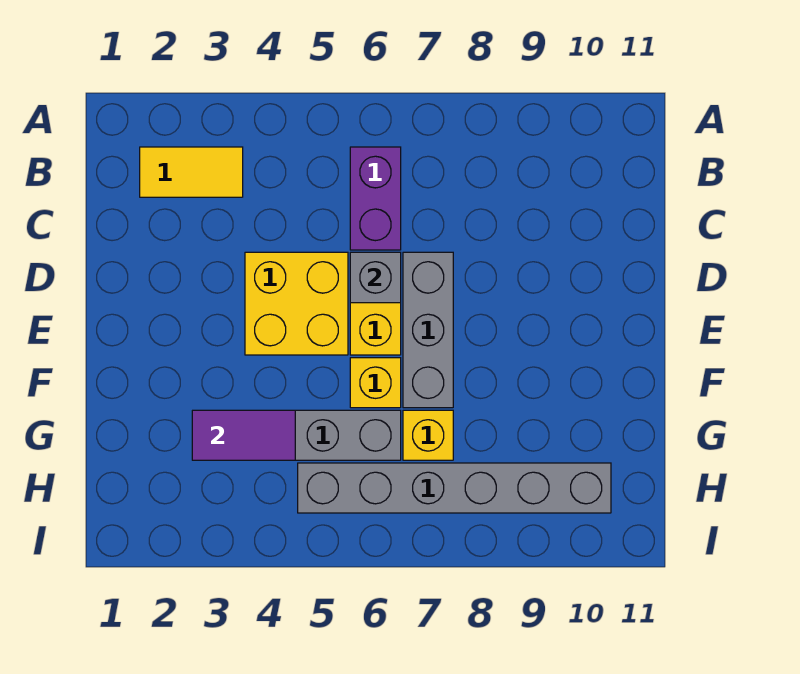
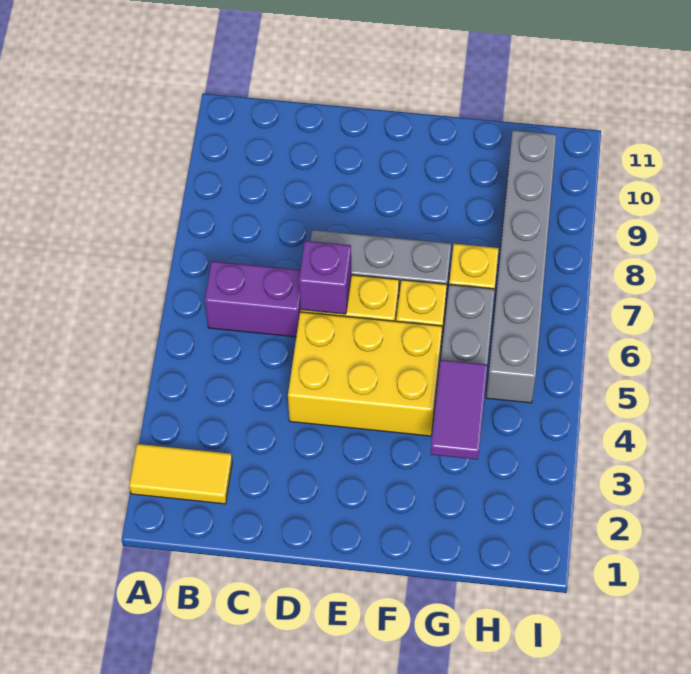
yellow tile B2:B3 level 1 -> yellow tile A2:B2 level 1
yellow brick D4:E5 level 1 -> yellow brick D4:F5 level 1
grey brick D6 level 2 -> purple brick D6 level 2

